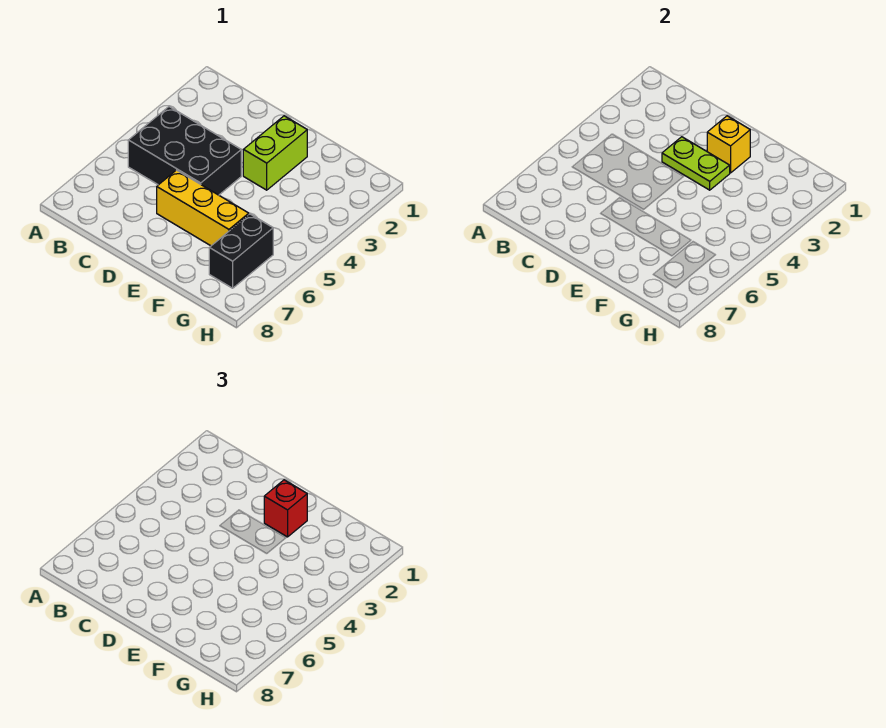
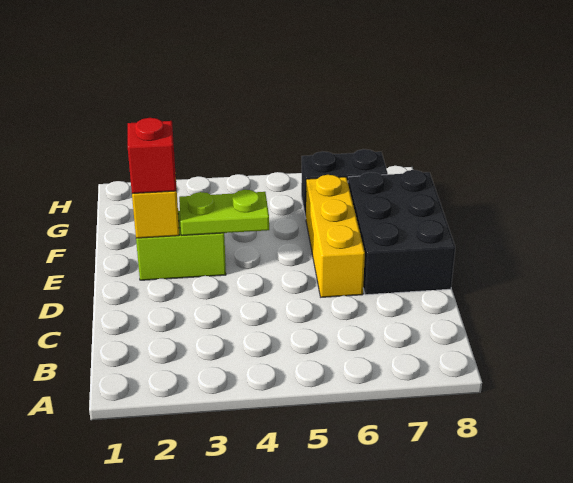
black brick B4:D5 level 1 -> black brick D7:F8 level 1
lime plate D3:E3 level 2 -> lime plate E3:E4 level 2

